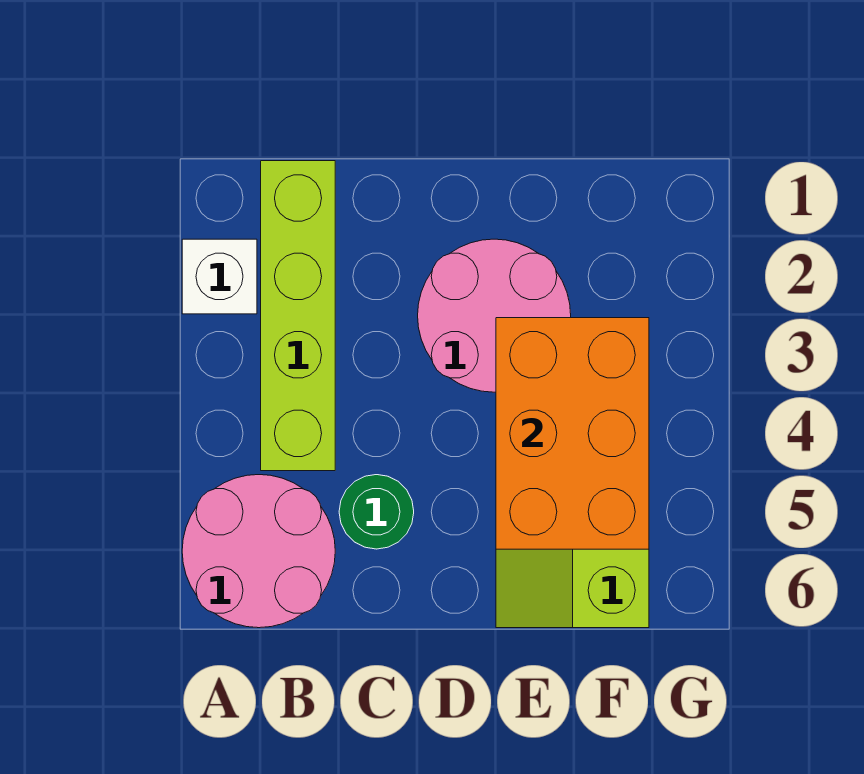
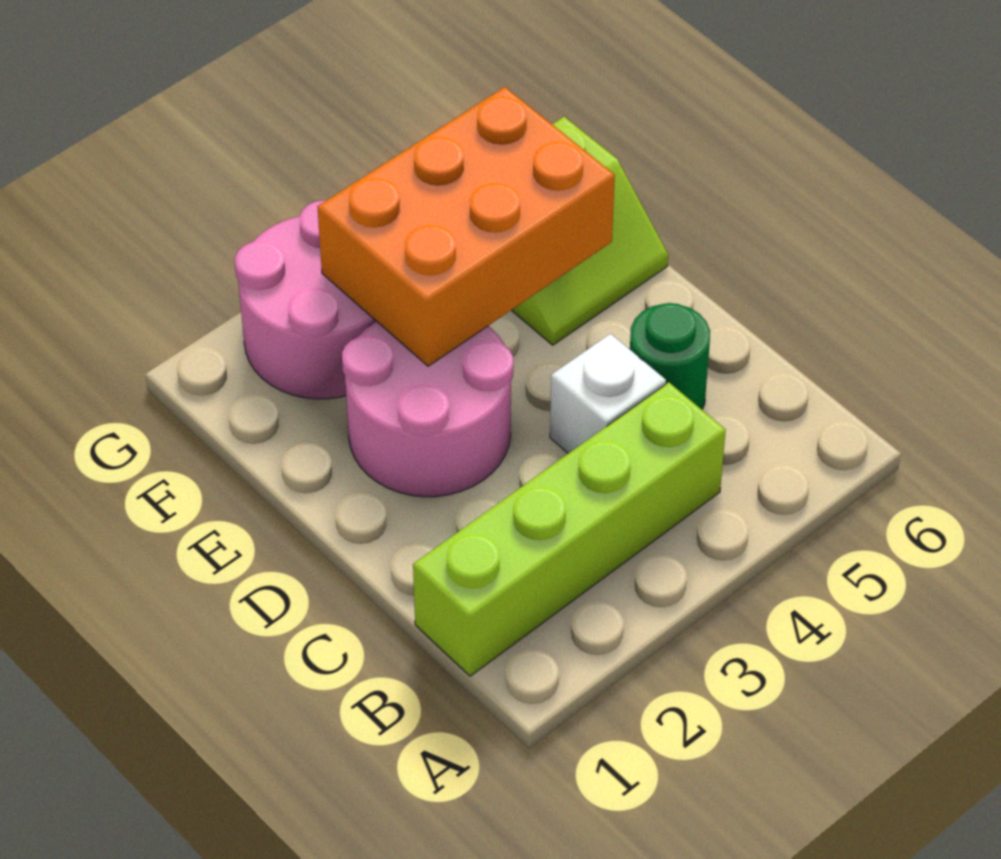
white brick A2 level 1 -> white brick C4 level 1
pink round brick A5:B6 level 1 -> pink round brick F2:G3 level 1

